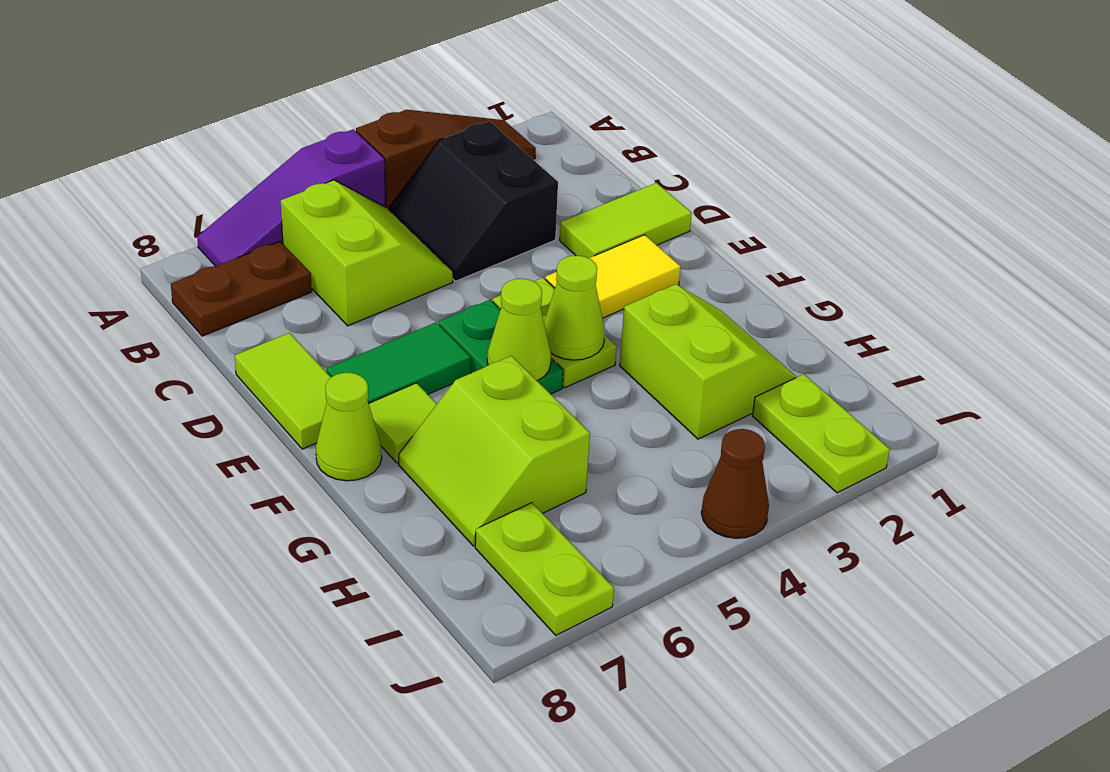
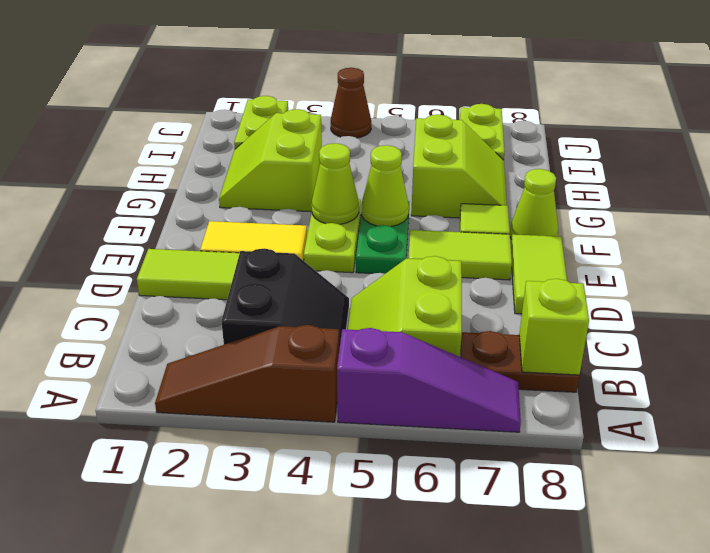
none -> lime brick B8 level 2
green tile E6:E7 level 1 -> lime tile E6:E7 level 1

